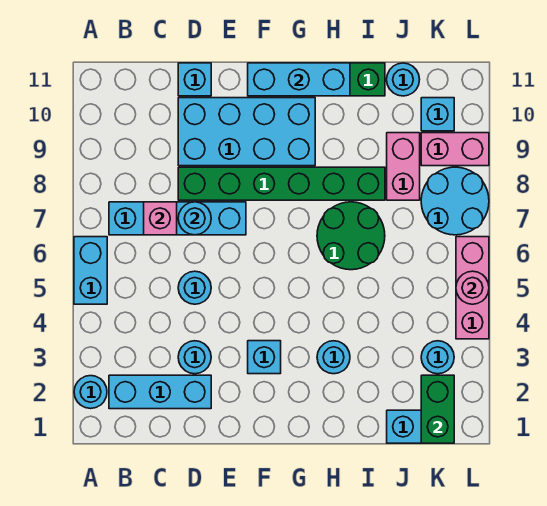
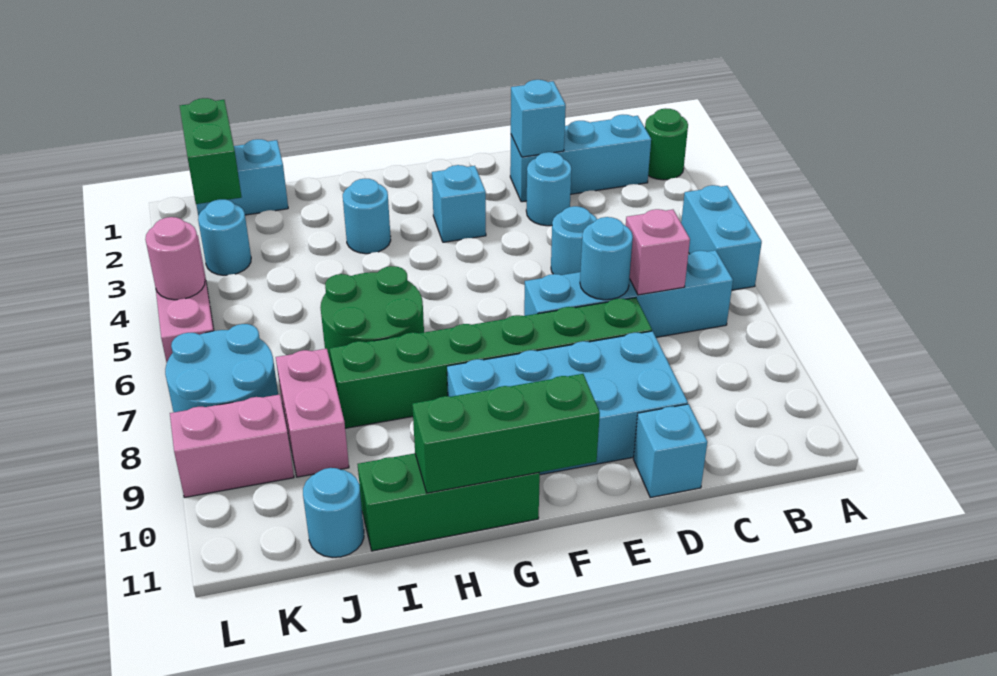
cyan round brick A2 level 1 -> green round brick A2 level 1
cyan brick F11:H11 level 2 -> green brick F11:H11 level 2
cyan brick K10 level 1 -> cyan brick D2 level 2

